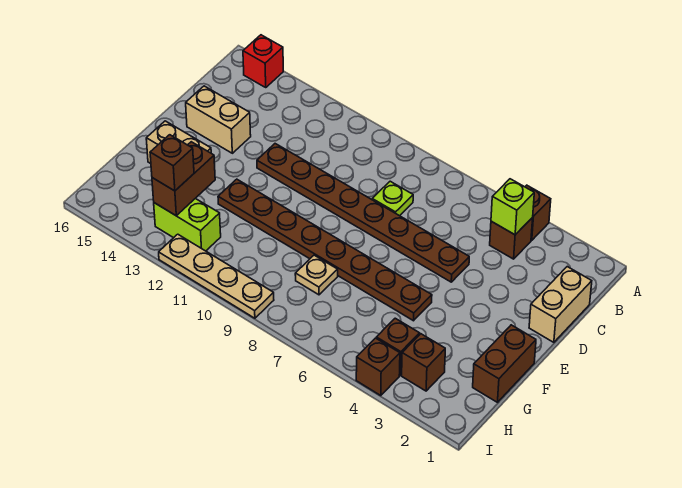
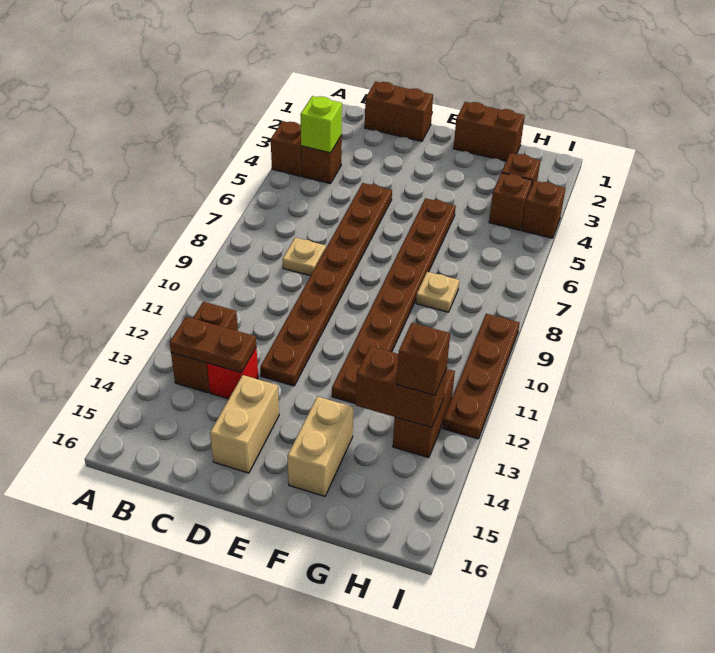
red brick A15 level 1 -> red brick C13 level 1
none -> brown brick B12:B13 level 1
none -> brown plate B13:C13 level 2
tan brick C1:D1 level 1 -> brown brick C1:D1 level 1
lime plate C8 level 1 -> tan plate C8 level 1
lime brick H12:H13 level 1 -> brown brick H12:H13 level 1
tan plate I9:I12 level 1 -> brown plate I9:I12 level 1

